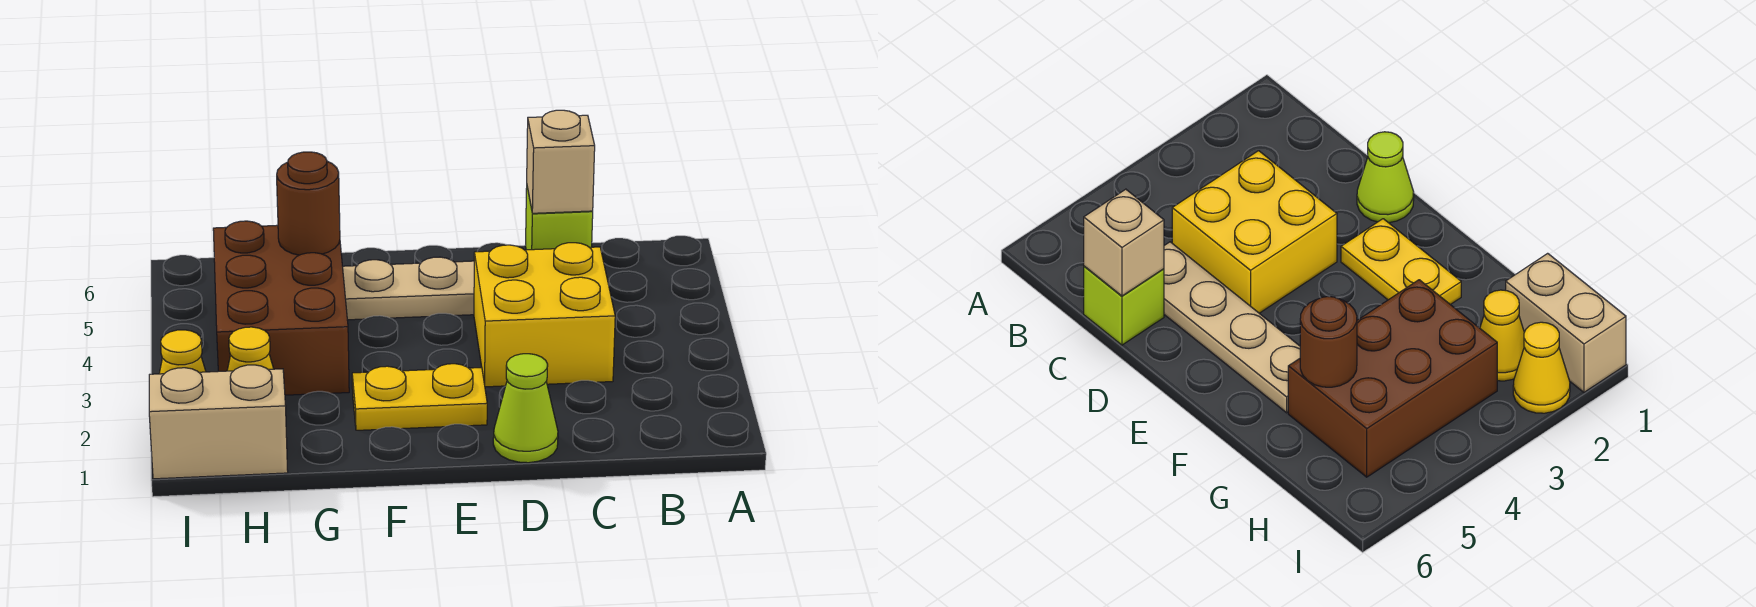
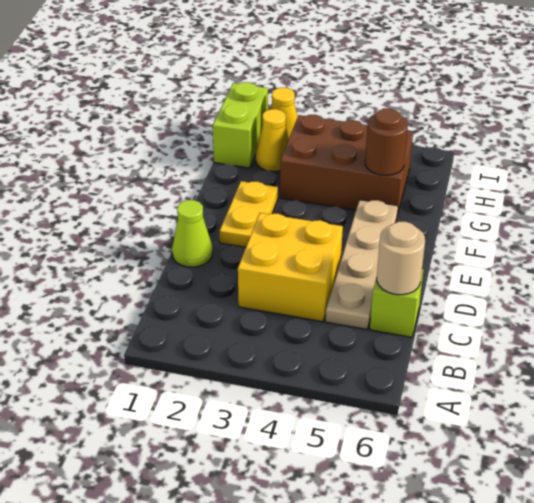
tan brick C6 level 2 -> tan round brick C6 level 2
tan brick H1:I1 level 1 -> lime brick H1:I1 level 1

